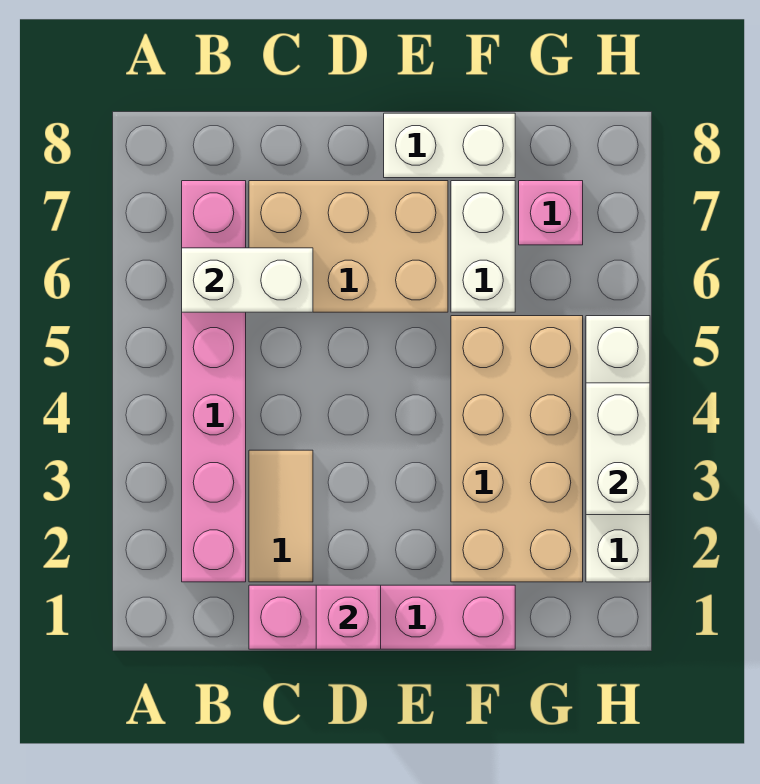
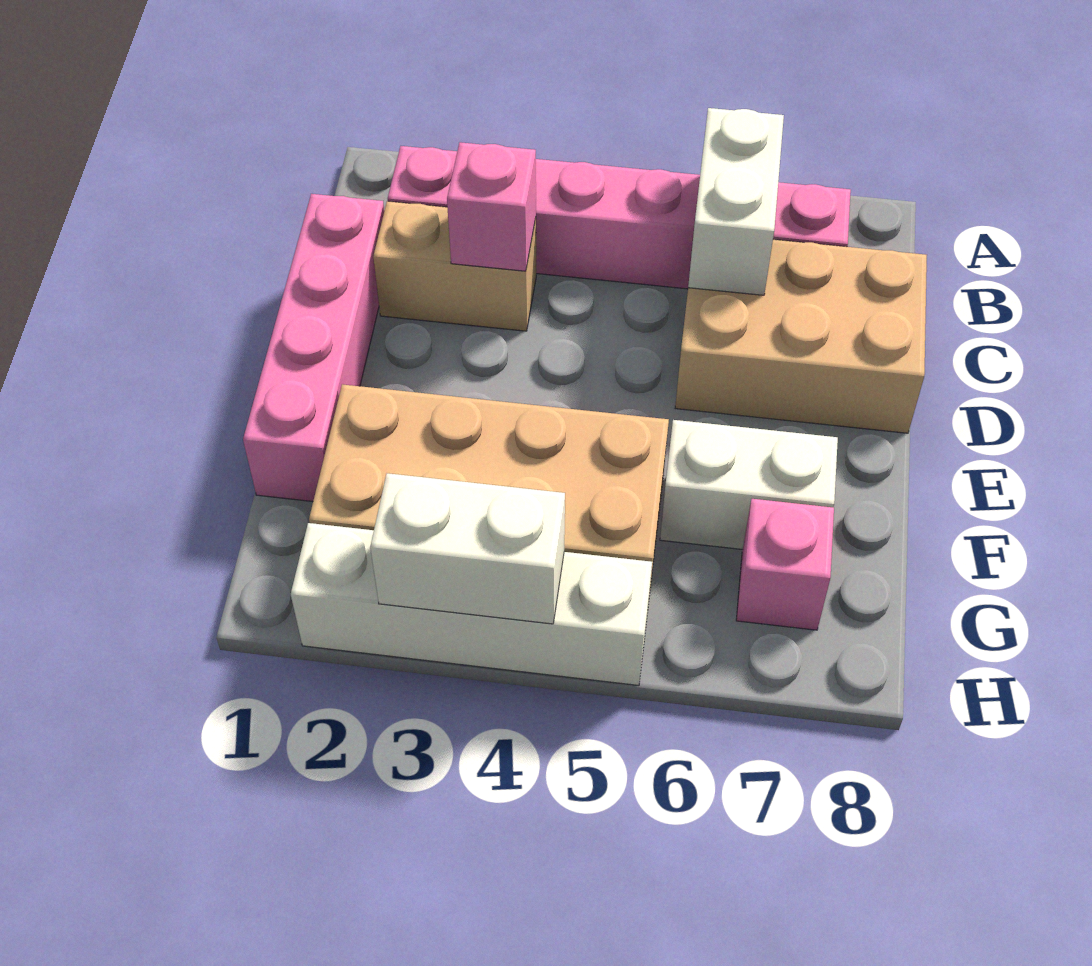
tan tile C2:C3 level 1 -> tan brick C2:C3 level 1
tan brick C6:E7 level 1 -> tan brick C6:D8 level 1
pink brick D1 level 2 -> pink brick C3 level 2
white brick E8:F8 level 1 -> none

